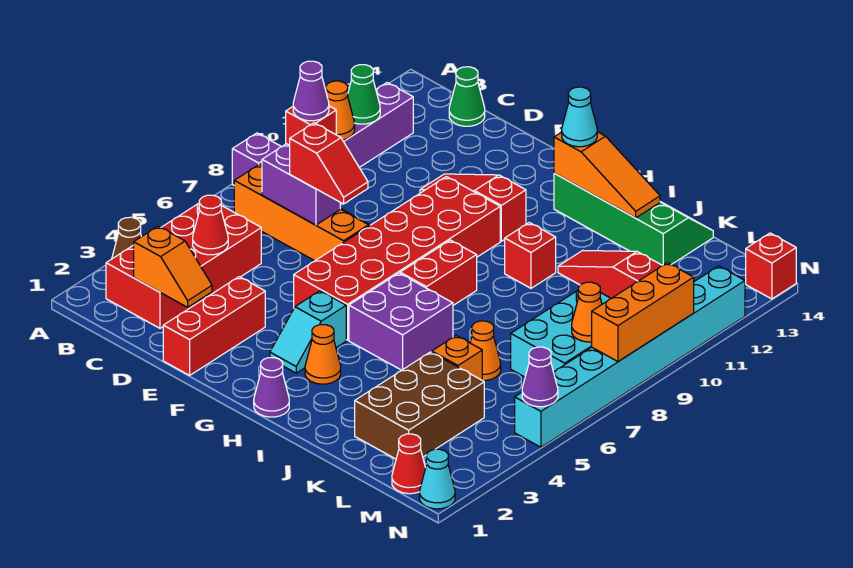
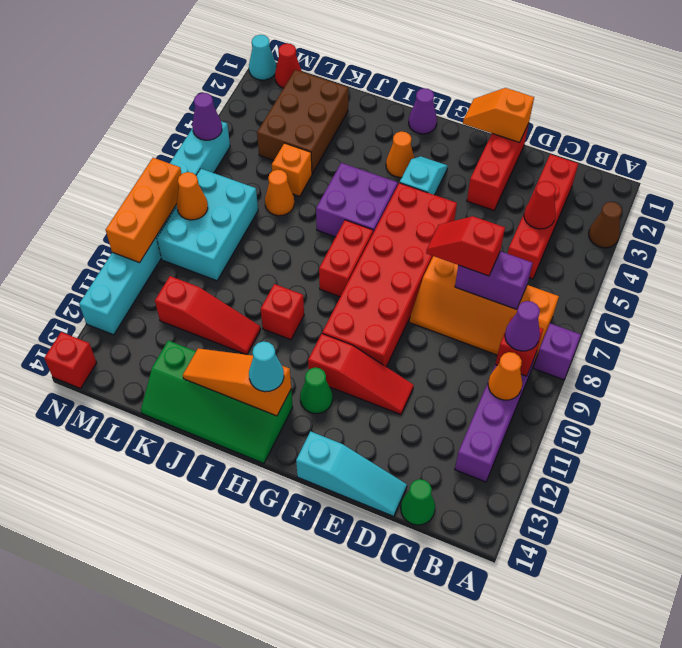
red brick B2:C5 level 1 -> red brick C2:C5 level 1
green cone B11 level 2 -> green cone G12 level 1
orange slope C2:D2 level 2 top C -> orange slope E1:F1 level 2 top E
none -> cyan slope D14:F14 level 1 top F

